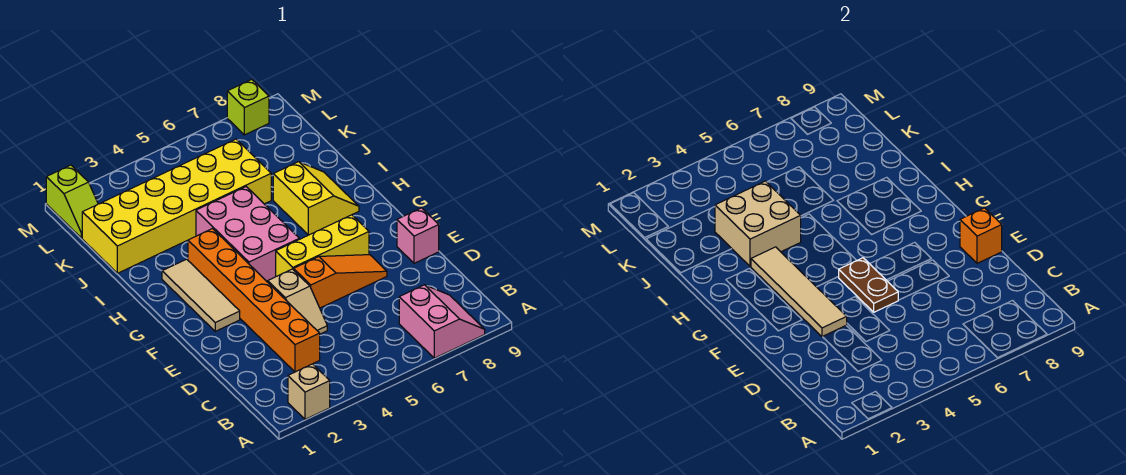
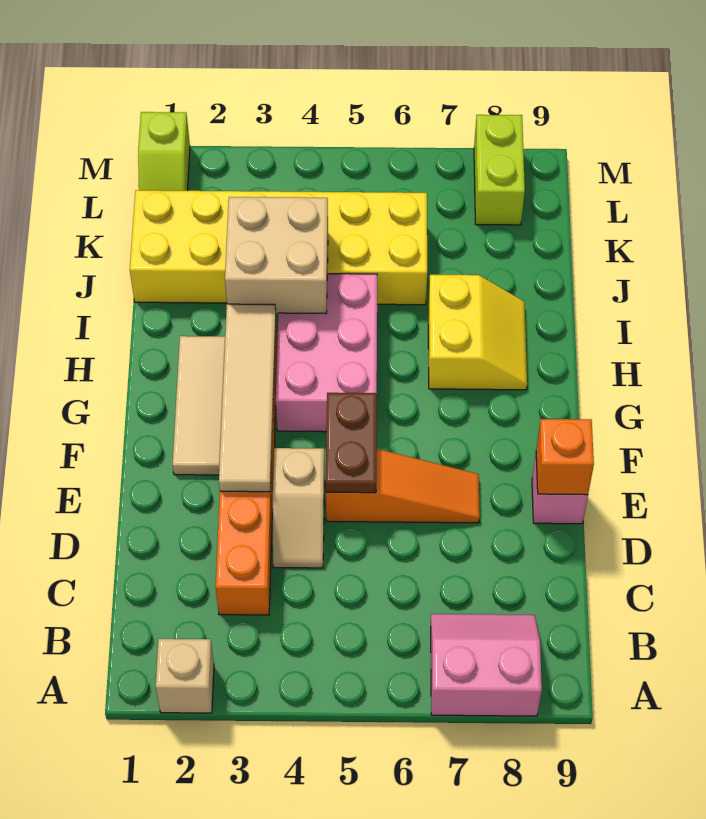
pink slope A7:B8 level 1 top 7 -> pink slope A7:B8 level 1 top A
yellow brick F5:F7 level 1 -> none
lime brick M8 level 1 -> lime brick L8:M8 level 1

